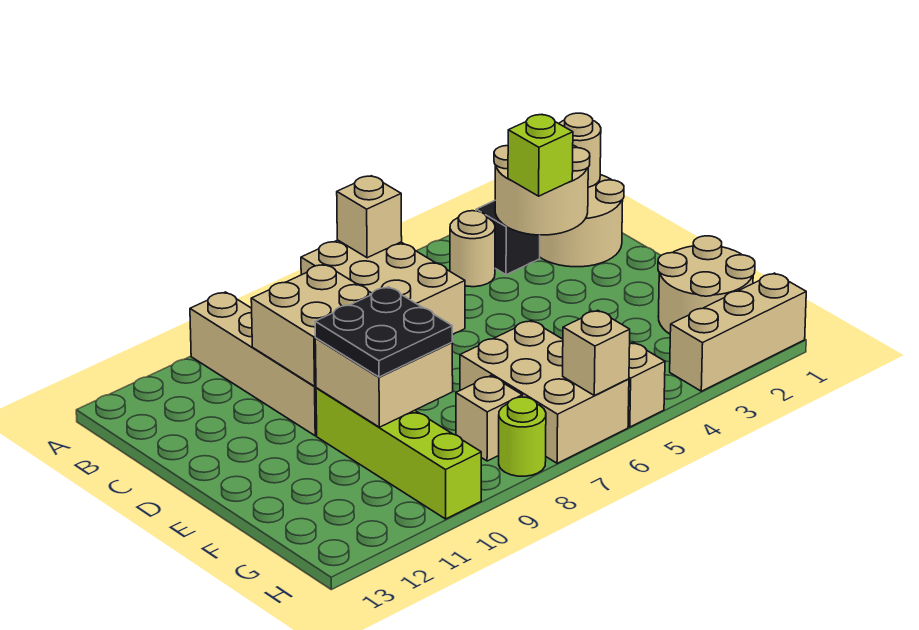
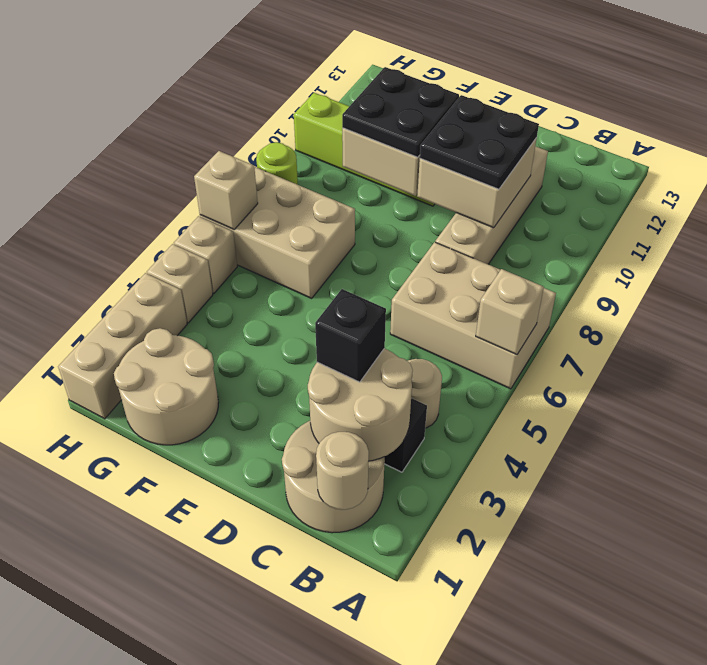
tan brick A10:D10 level 1 -> tan brick C8:C11 level 1
lime brick C3 level 3 -> black brick C3 level 3
none -> black plate C9:D10 level 3
tan brick G8 level 1 -> tan brick H4 level 1

